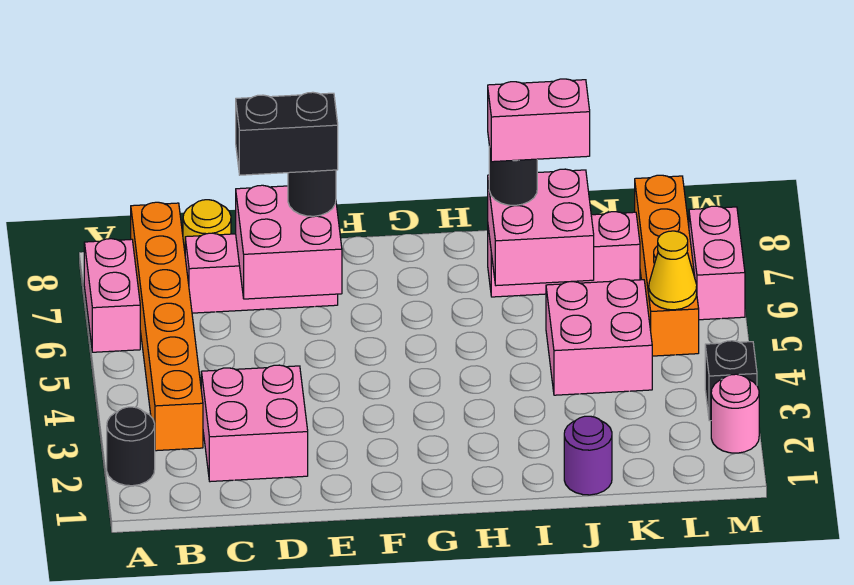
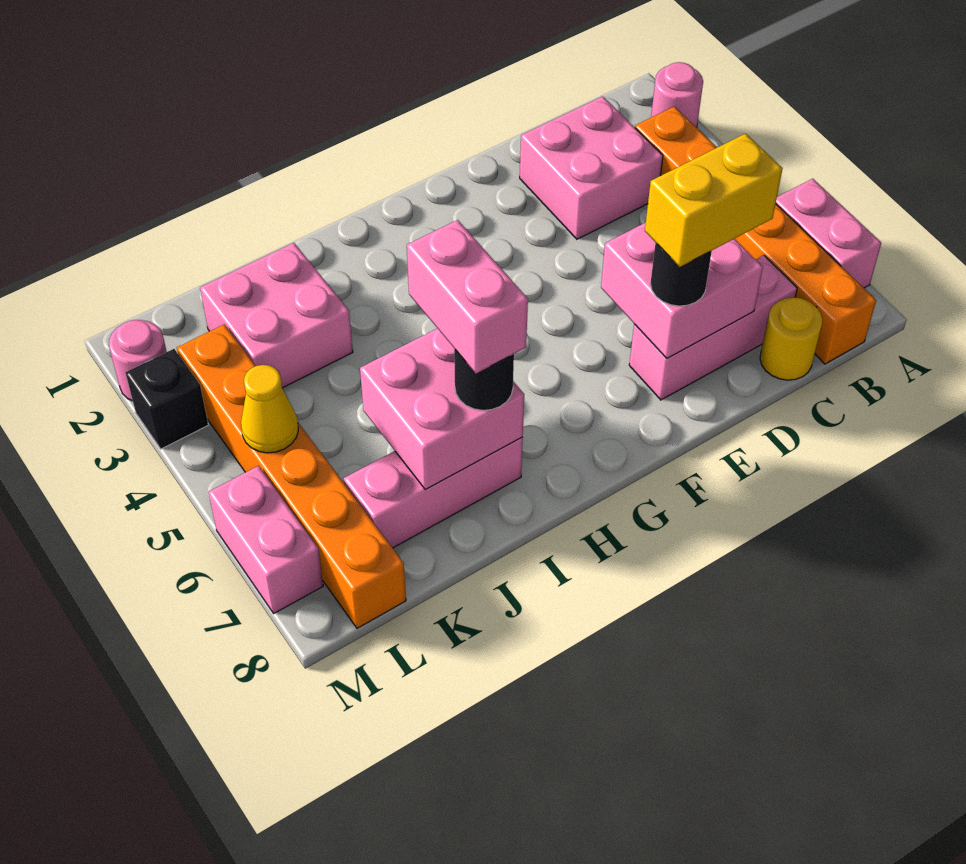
black round brick A2 level 1 -> pink round brick A2 level 1
black brick D7:E7 level 4 -> yellow brick D7:E7 level 4
pink brick I7:J7 level 4 -> pink brick I6:I7 level 4
purple round brick J1 level 1 -> none
pink brick J4:K5 level 1 -> pink brick J2:K3 level 1
orange brick L5:L8 level 1 -> orange brick L3:L8 level 1

